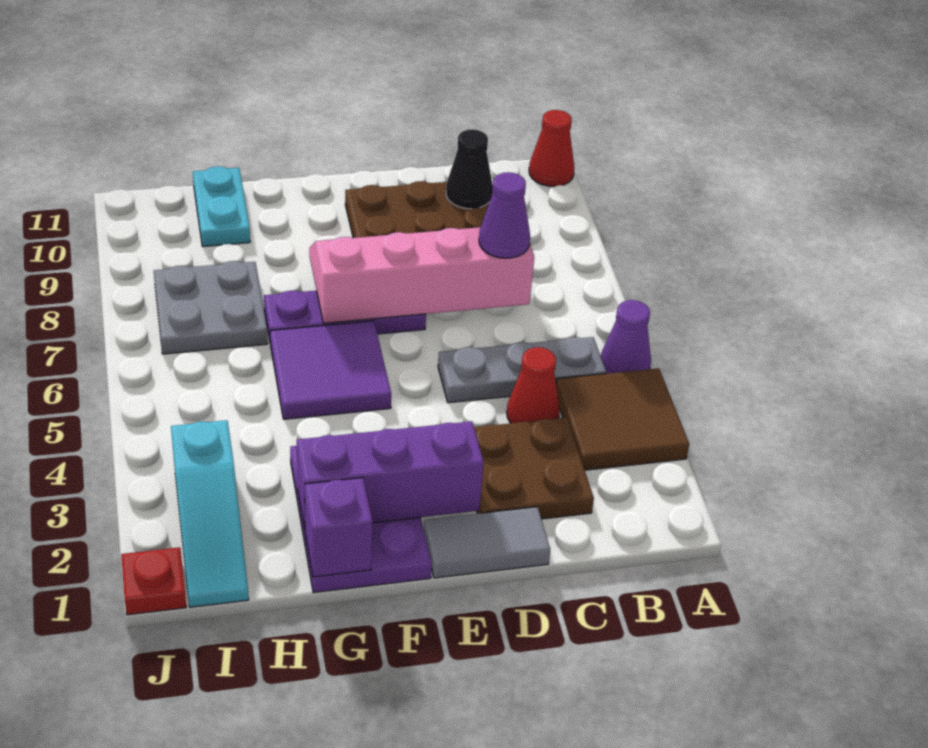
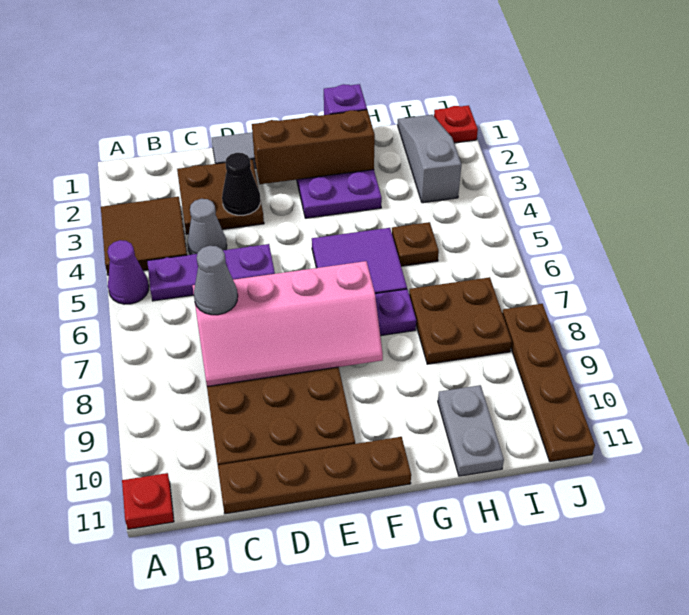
red cone A11 level 1 -> red plate A11 level 1
grey plate B5:D5 level 1 -> purple plate B5:D5 level 1
red cone C4 level 1 -> grey cone C4 level 1
purple cone C7 level 3 -> grey cone C7 level 3
black cone C10 level 2 -> black cone D3 level 2
none -> brown plate C11:F11 level 1
purple brick E2:G2 level 2 -> brown brick E2:G2 level 2
none -> brown plate H5 level 1
grey plate H7:I8 level 1 -> brown plate H7:I8 level 1
cyan plate H10:H11 level 1 -> grey plate H10:H11 level 1
cyan slope I1:I3 level 1 top 3 -> grey slope I1:I3 level 1 top 3
none -> brown plate J8:J11 level 1

